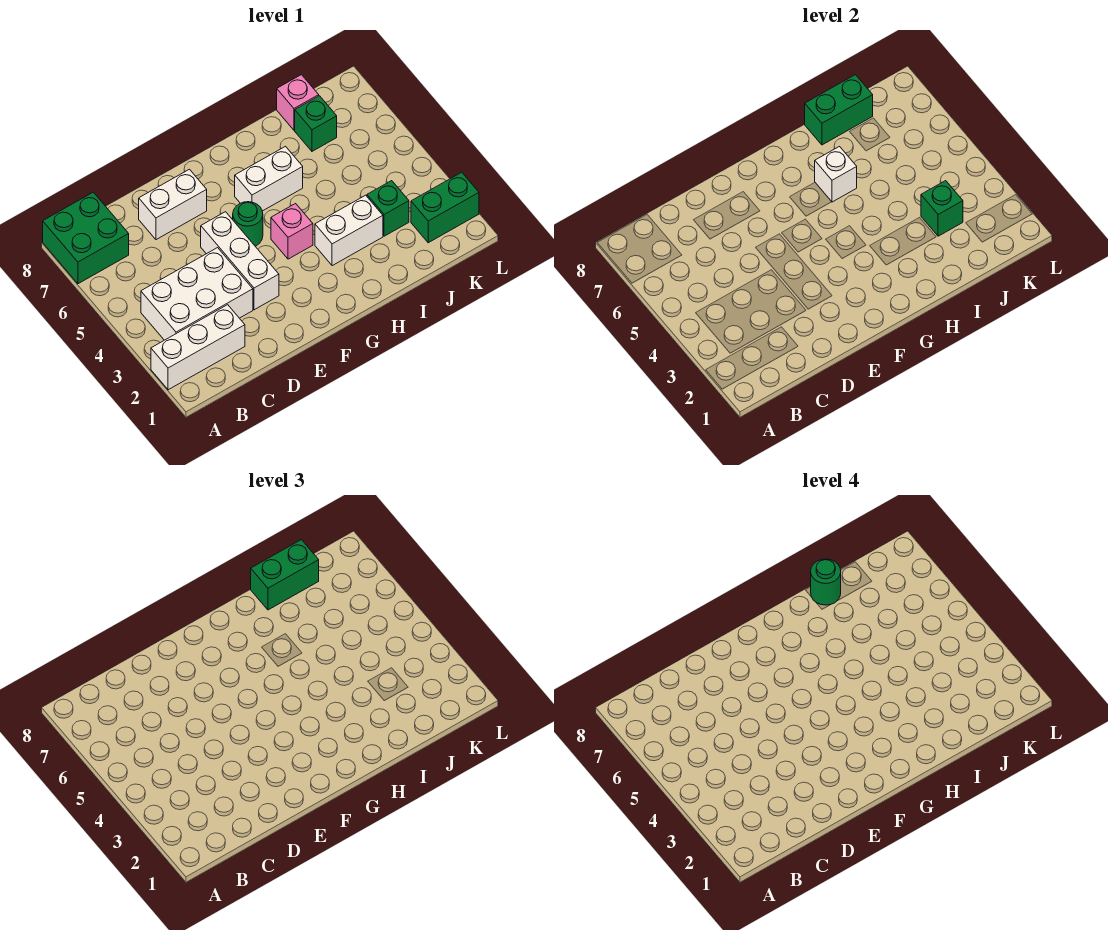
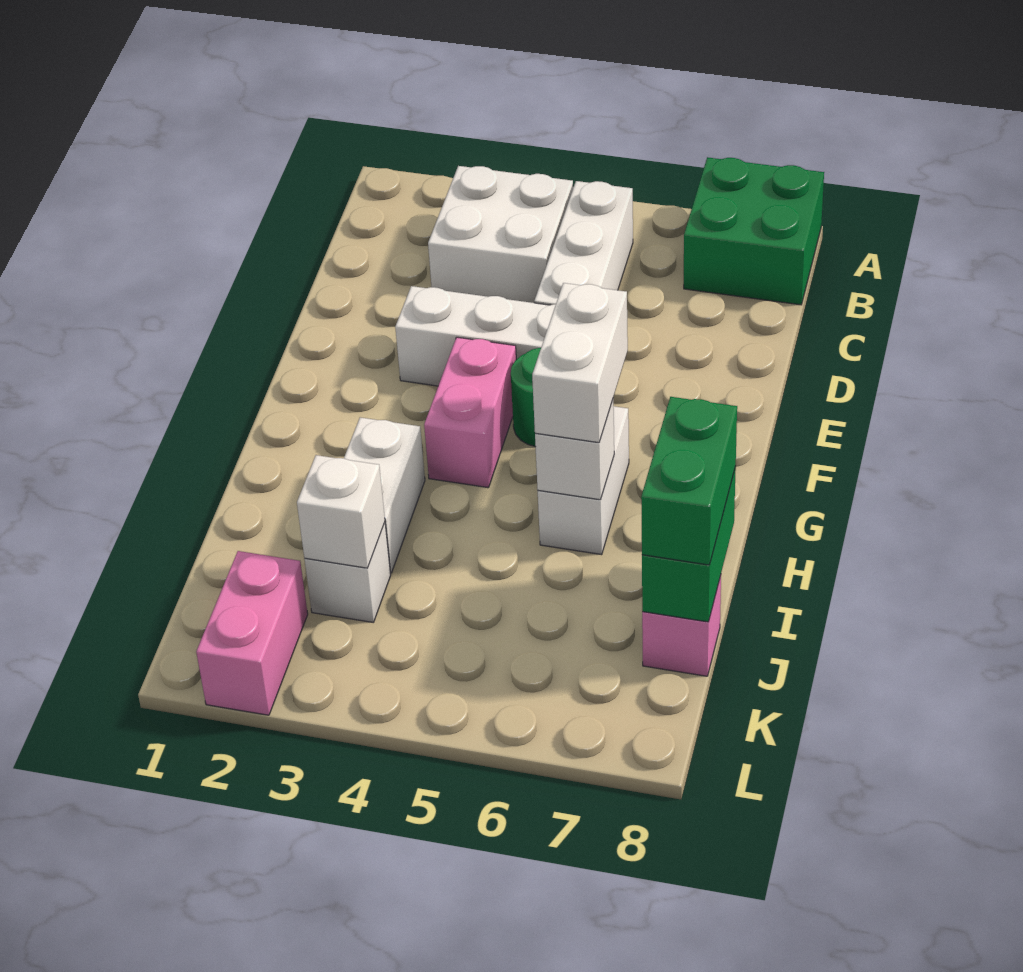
white brick A2:C2 level 1 -> white brick B5:D5 level 1
white brick B3:D4 level 1 -> white brick B3:C4 level 1
white brick D7:E7 level 1 -> white brick G6:H6 level 3
pink brick G4 level 1 -> pink brick F4:G4 level 1
green round brick I8 level 4 -> none
green brick J3 level 1 -> white brick J3 level 1
green brick J3 level 2 -> white brick J3 level 2
green brick J7 level 1 -> none
green brick K2:L2 level 1 -> pink brick K2:L2 level 1

